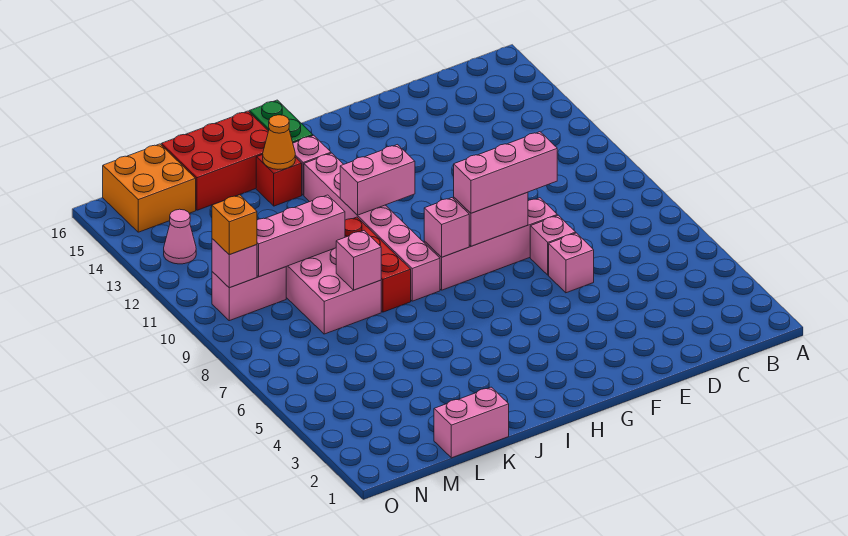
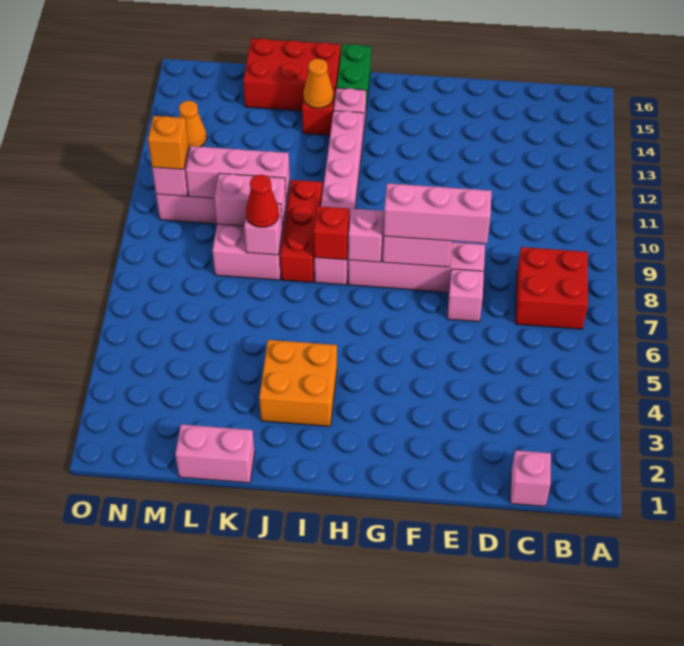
none -> red brick B7:C8 level 1
pink brick E6 level 1 -> pink brick C1 level 1
pink brick H11:I11 level 2 -> pink brick K9:L9 level 2
none -> red brick I8 level 2
none -> red cone K8 level 3
orange brick M15:N16 level 1 -> orange brick I3:J4 level 1
pink cone N13 level 1 -> orange cone N13 level 1

